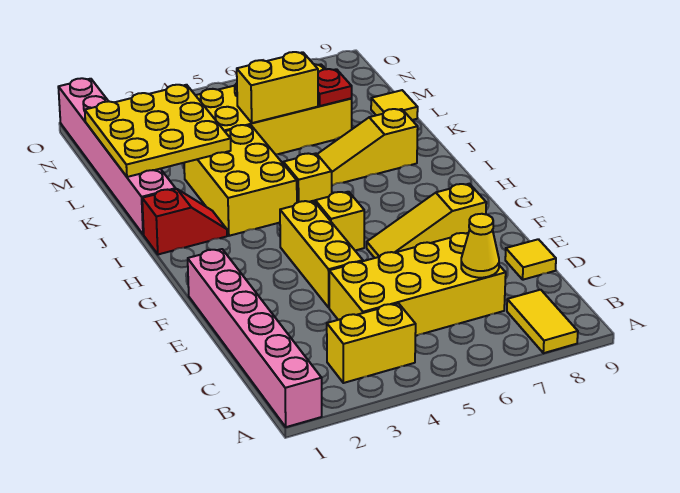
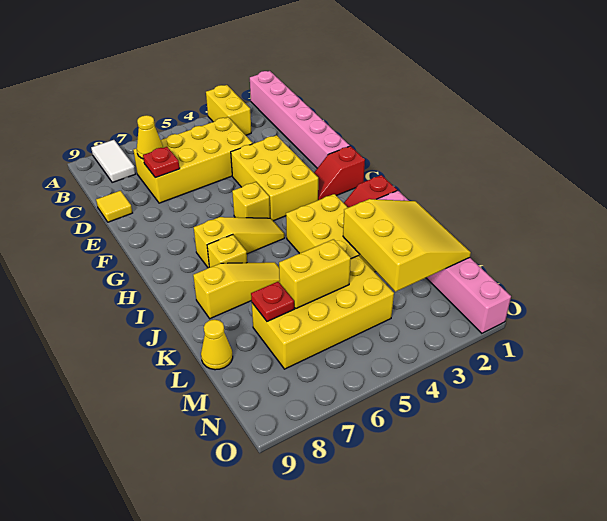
yellow tile A8:B8 level 1 -> white tile A8:B8 level 1
yellow brick B3:B4 level 1 -> yellow brick A3:B3 level 1
none -> red plate D7 level 2
yellow brick E4:G4 level 1 -> yellow brick E3:G4 level 1
yellow slope F6:F8 level 1 top 8 -> yellow slope H5:H7 level 1 top 7
none -> red slope G1:G2 level 1 top 1
yellow brick I5 level 1 -> yellow brick I7 level 1
yellow plate K1:M3 level 2 -> yellow slope K1:M3 level 2 top 3
yellow tile L9 level 1 -> yellow cone L9 level 1

